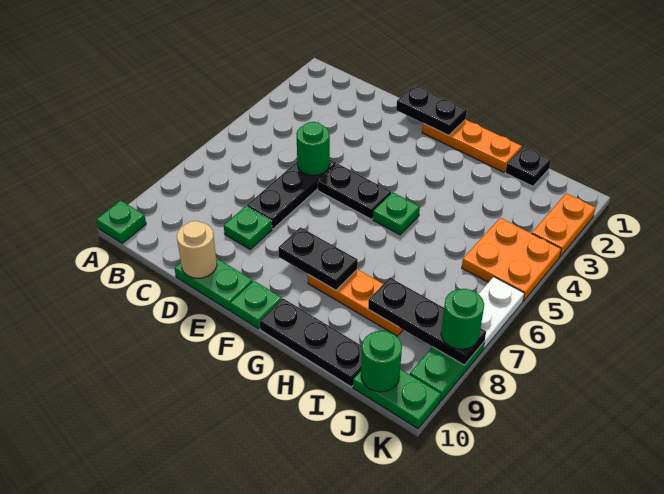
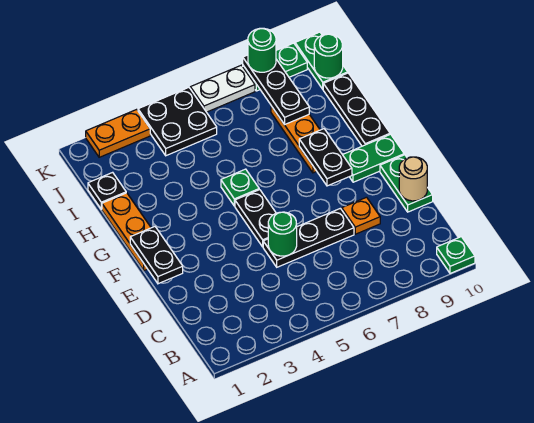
green plate D8 level 1 -> orange plate D8 level 1
green plate F10 level 1 -> green plate F9:F10 level 1
orange plate J4:K5 level 1 -> black plate J4:K5 level 1

